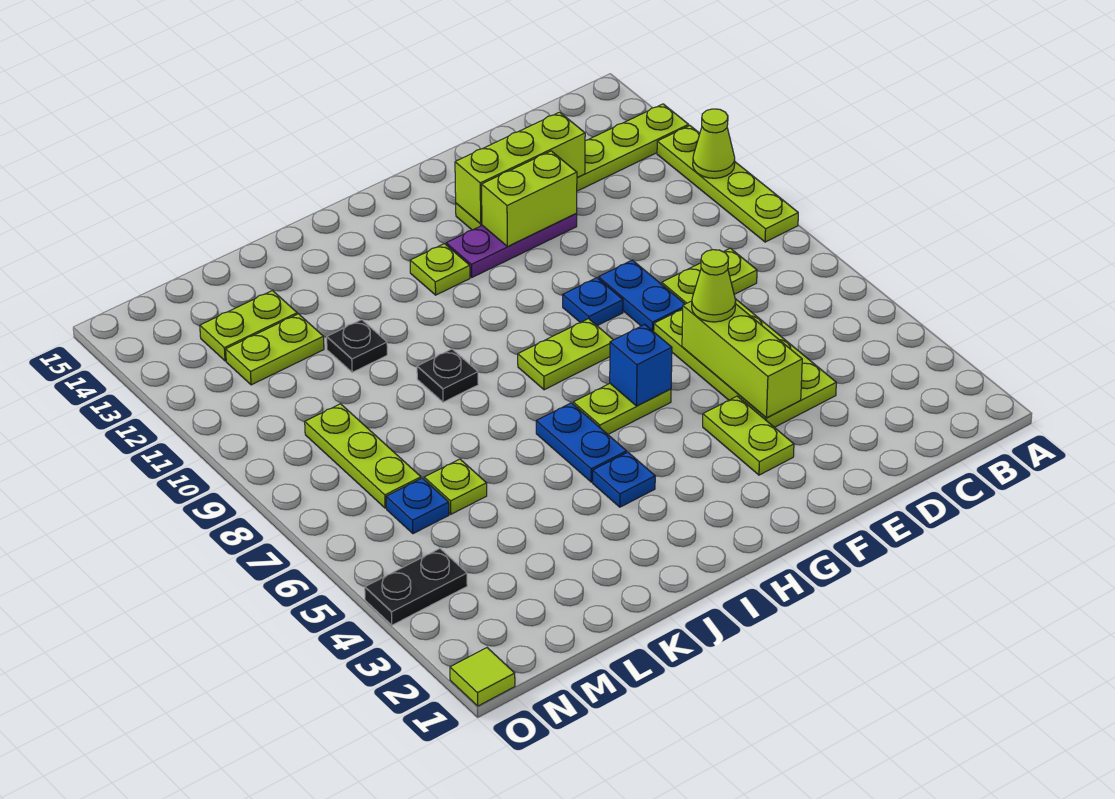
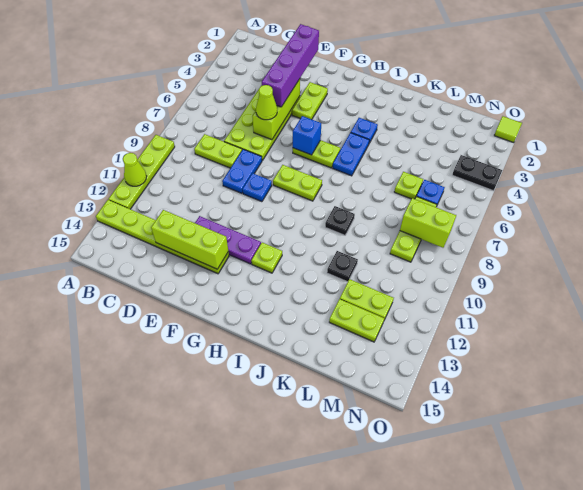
none -> purple brick E2:E5 level 3
lime brick E12:F12 level 2 -> lime brick M8:N8 level 2

